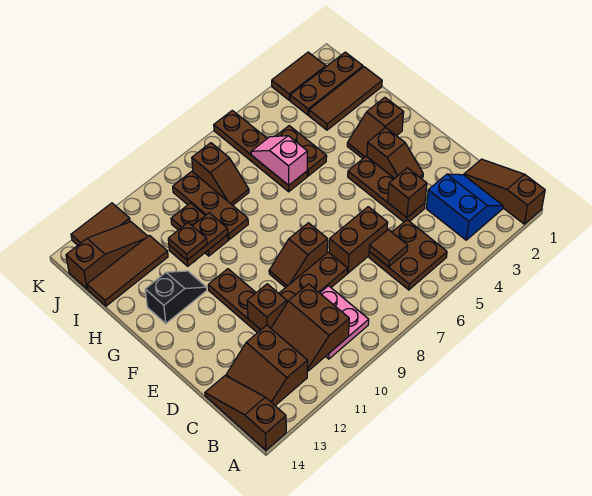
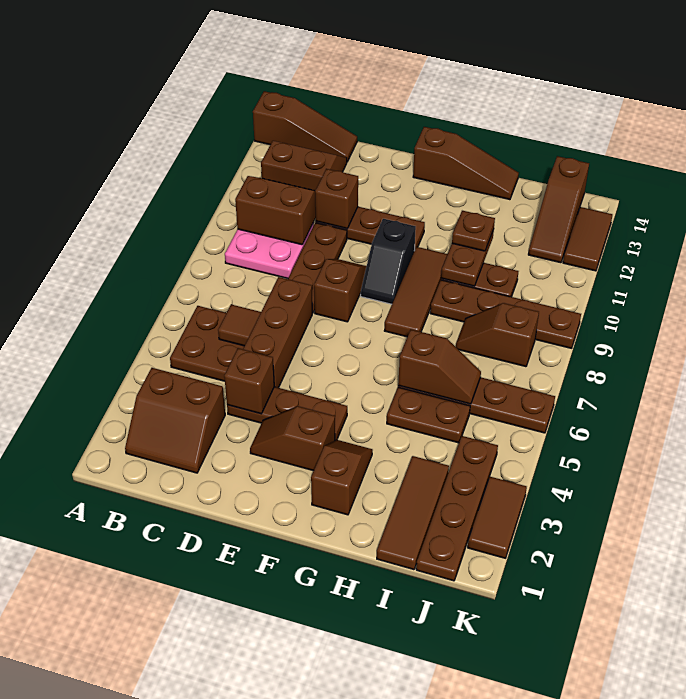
brown slope A1:C1 level 1 top A -> brown slope F14:H14 level 1 top F
blue slope B2:C3 level 1 top 3 -> brown slope B2:C3 level 1 top 3
brown brick D6:D7 level 1 -> brown brick D5:D7 level 1
black slope G12:G13 level 1 top 13 -> black slope F9:F10 level 1 top 10
pink slope H6:I6 level 2 top H -> brown slope H6:I6 level 2 top H
brown plate H9:J9 level 1 -> brown plate H9:K9 level 1
brown tile I12:I14 level 1 -> brown tile G8:G10 level 1
brown plate J1:J3 level 1 -> brown plate J1:J4 level 1

